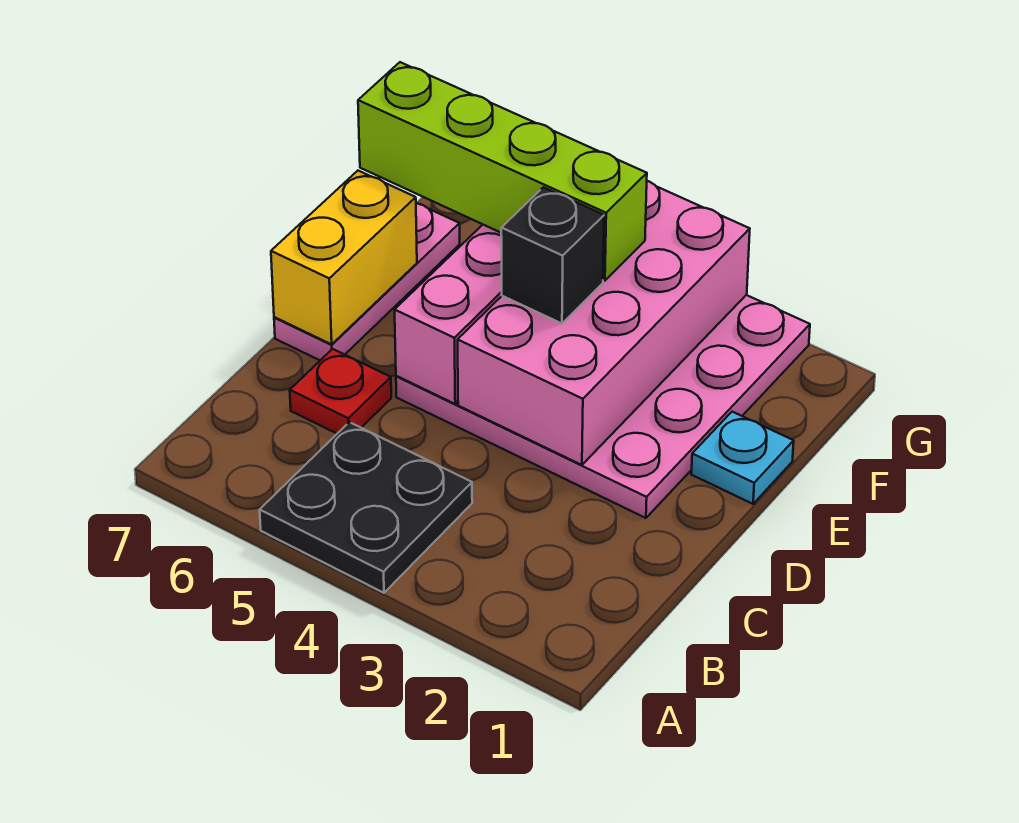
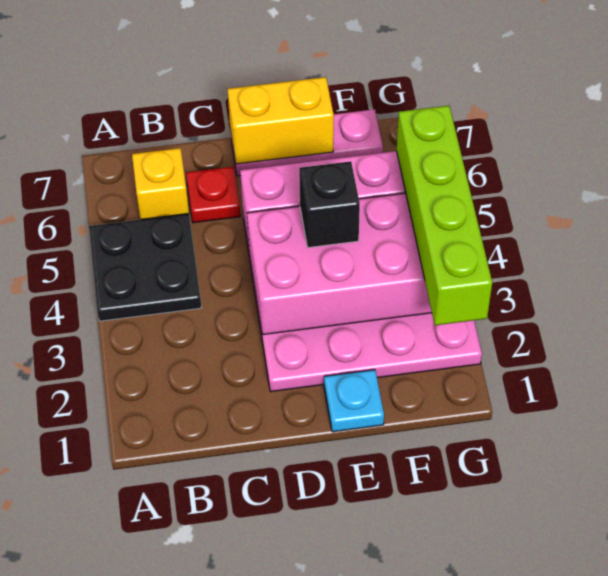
none -> yellow brick B6 level 1
lime brick F4:F7 level 3 -> lime brick G2:G5 level 3

